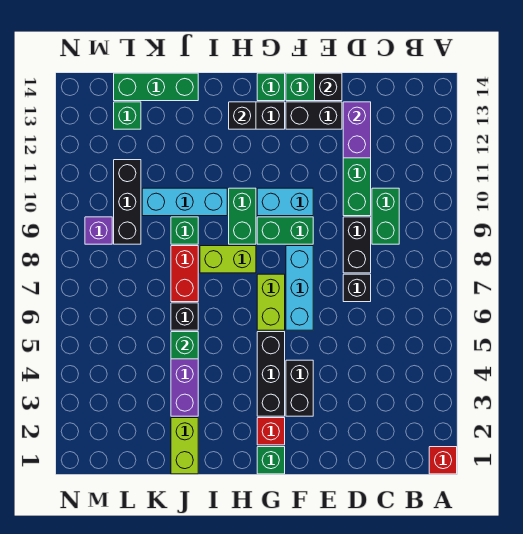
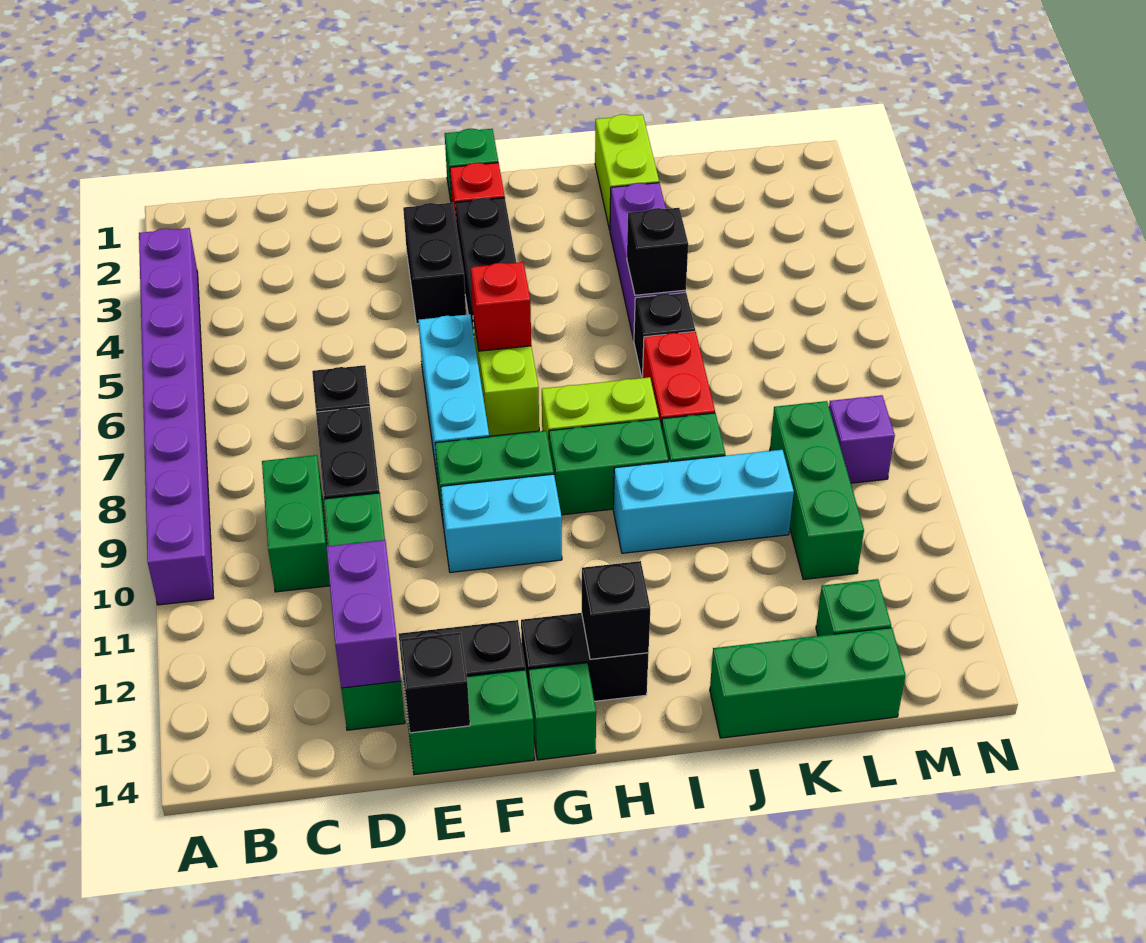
red brick A1 level 1 -> red brick G6 level 2
none -> purple brick A3:A10 level 1
green brick H9:H10 level 1 -> green brick H9:I9 level 1
green brick J5 level 2 -> black brick J5 level 2
black brick L9:L11 level 1 -> green brick L9:L11 level 1

